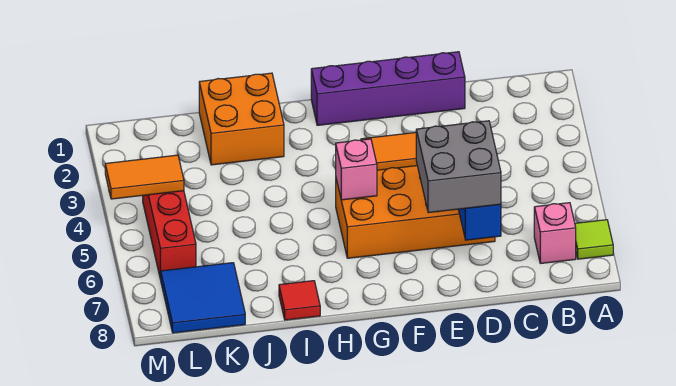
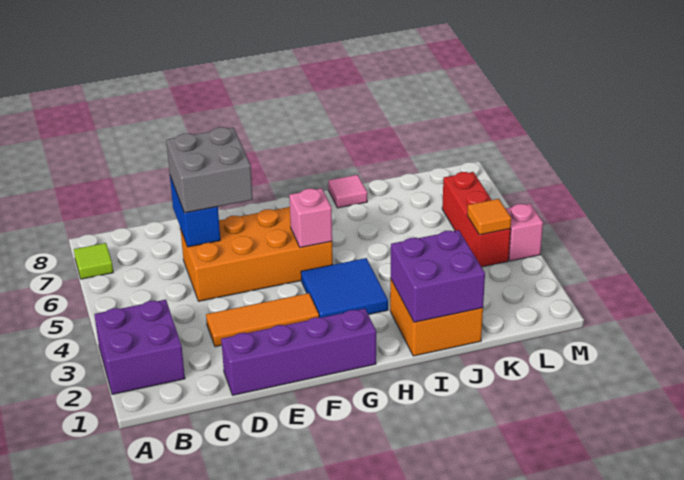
none -> purple brick A2:B3 level 1
pink brick B7 level 1 -> pink brick M4 level 1
none -> purple brick I1:J2 level 2
red tile I8 level 1 -> pink tile I8 level 1
blue tile K7:L8 level 1 -> blue tile G3:H4 level 1
orange tile L4:M4 level 2 -> orange tile L4 level 2

